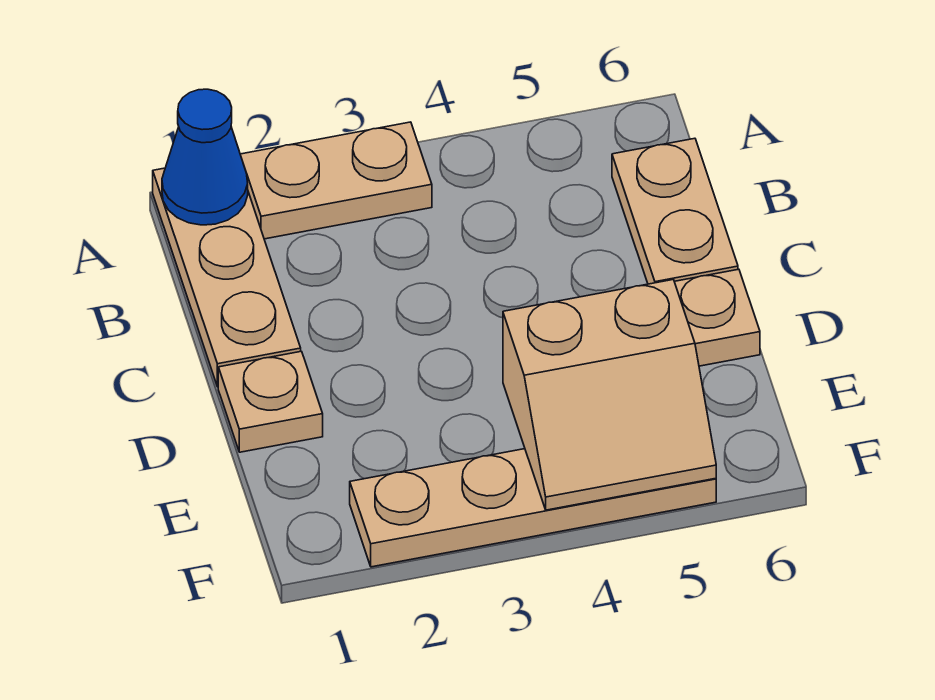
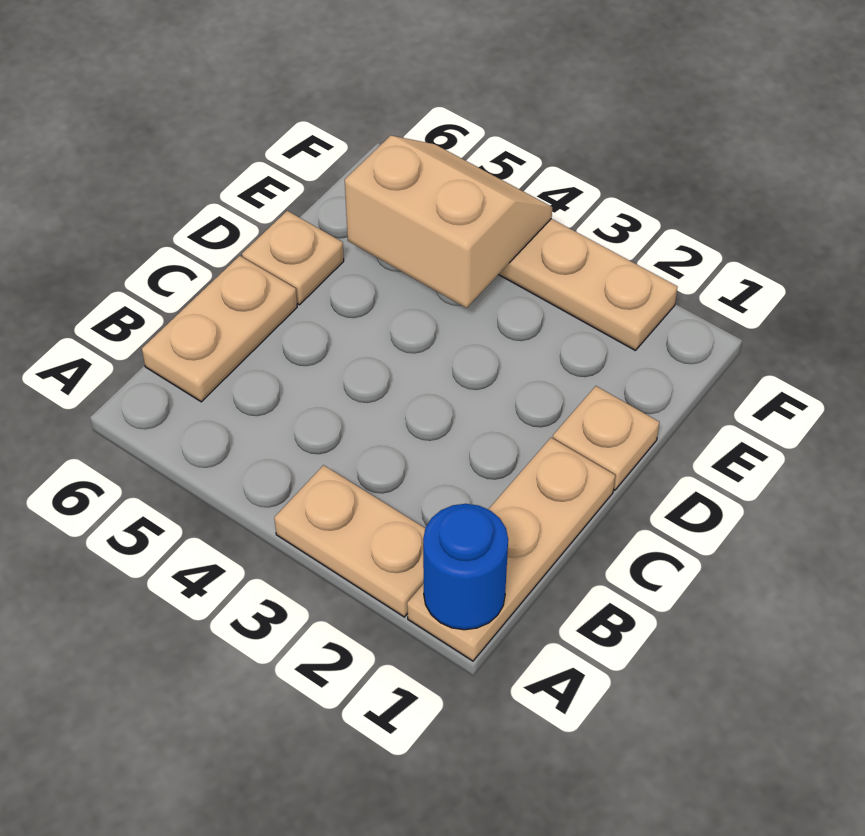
blue cone A1 level 2 -> blue round brick A1 level 2

